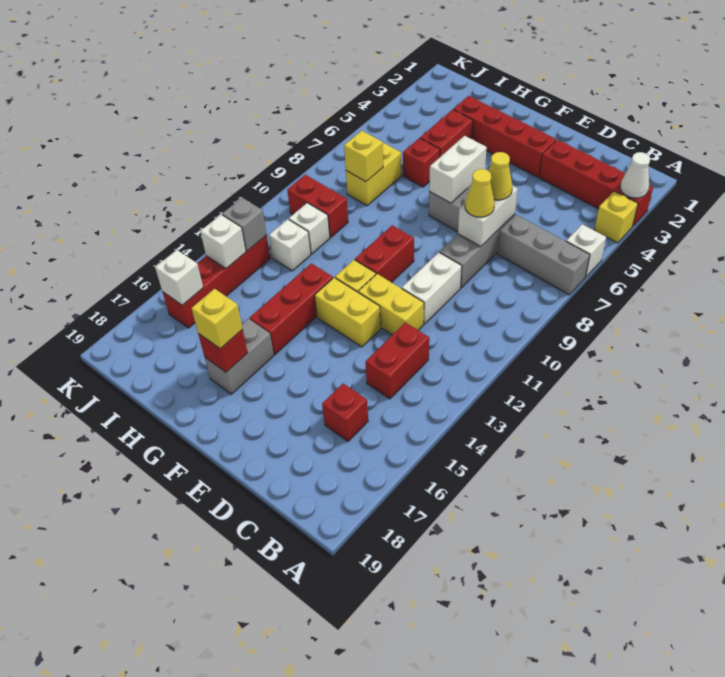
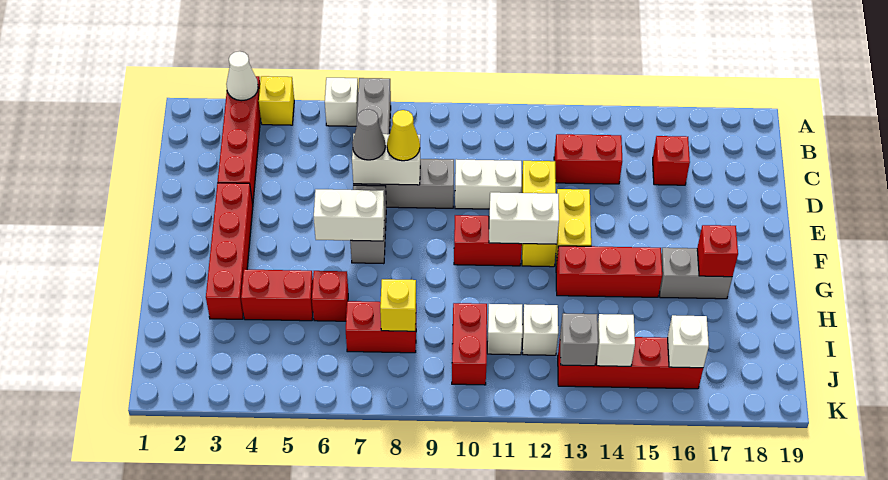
yellow cone D7 level 3 -> grey cone D7 level 3
none -> white brick F11:F12 level 2
yellow brick G17 level 3 -> none
yellow brick I7:I8 level 1 -> red brick I7:I8 level 1

